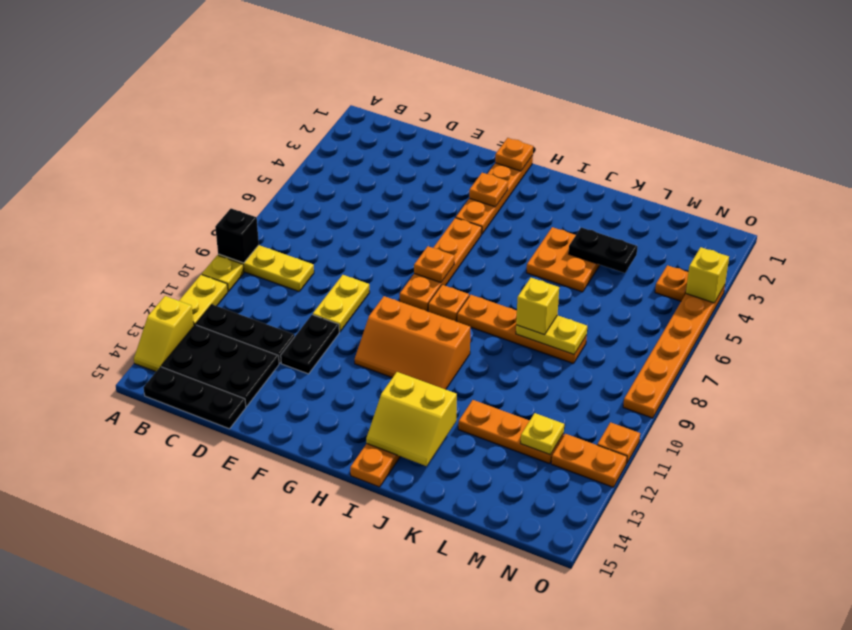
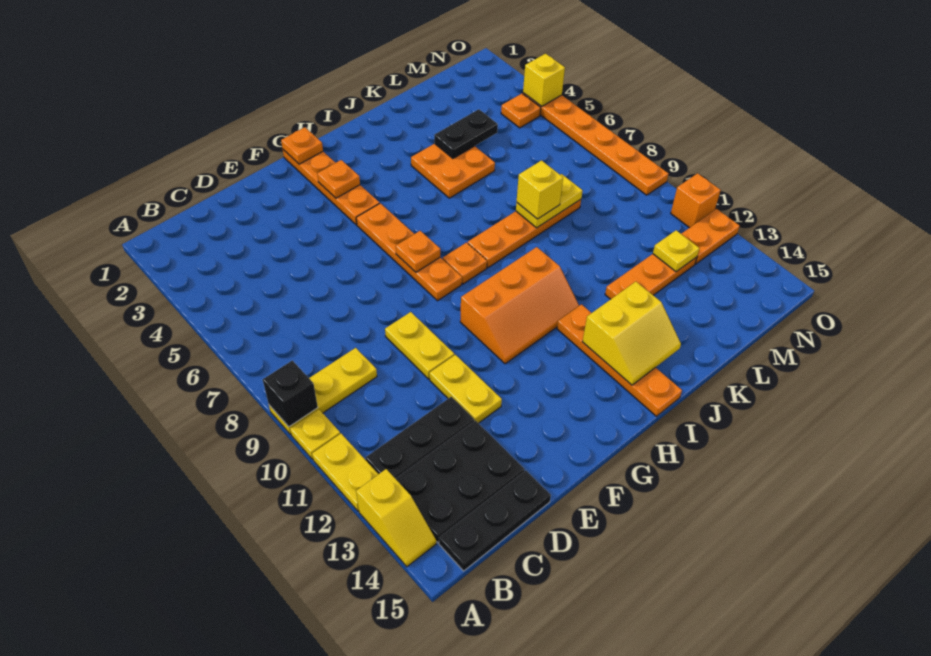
black plate E11:E12 level 1 -> yellow plate E11:E12 level 1
orange plate O11 level 1 -> orange brick O11 level 1

